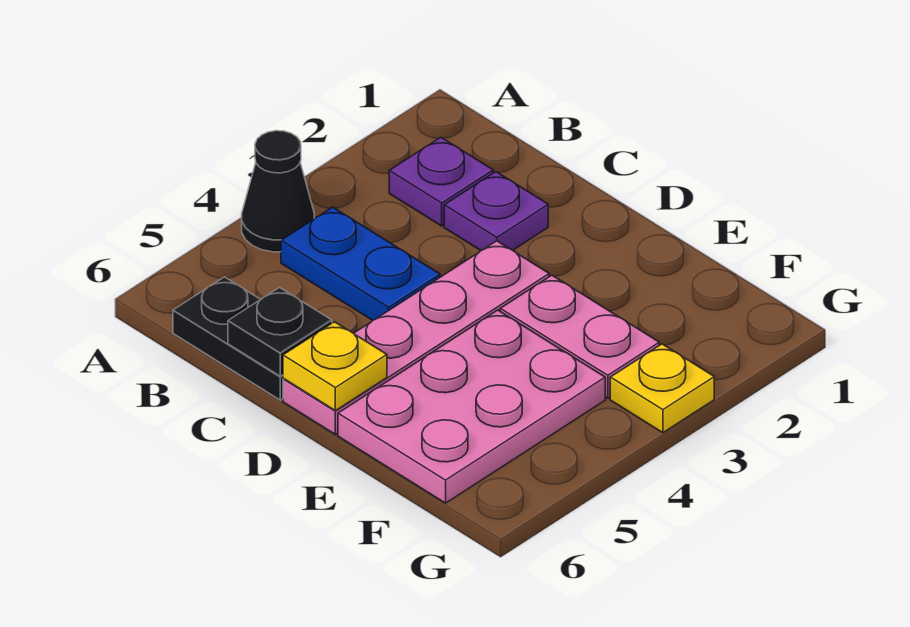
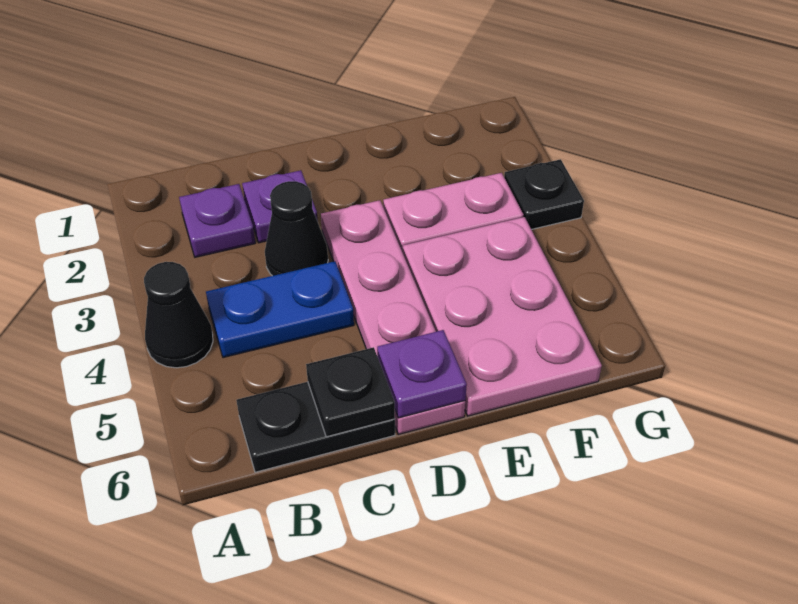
none -> black cone C3 level 1
yellow plate D6 level 2 -> purple plate D6 level 2
yellow plate G3 level 1 -> black plate G3 level 1

